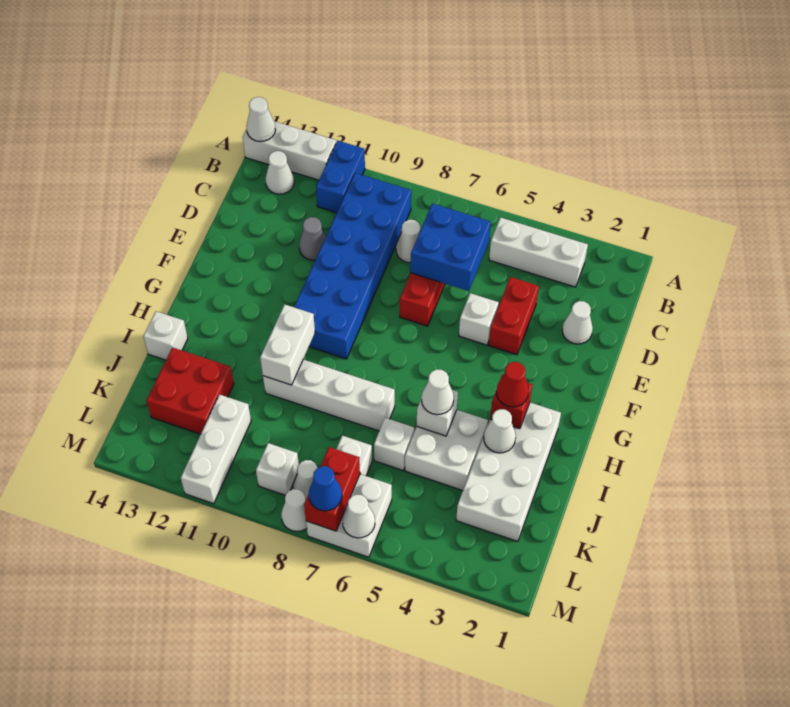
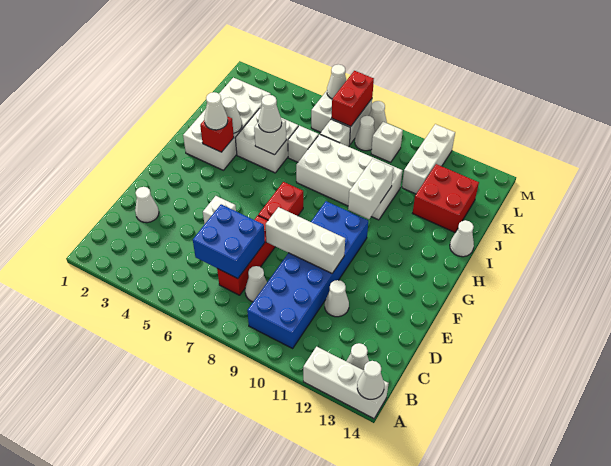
blue brick A11:B11 level 1 -> none
white brick B3:B5 level 1 -> white brick E8:E10 level 2
red brick D4:E4 level 1 -> red brick F7:G7 level 1
grey cone D11 level 1 -> white cone D11 level 1
red cone H3 level 3 -> white cone H3 level 3
white brick I7:I10 level 1 -> white brick I7:J10 level 1
white brick I14 level 1 -> white cone I14 level 1
blue cone M7 level 3 -> none

